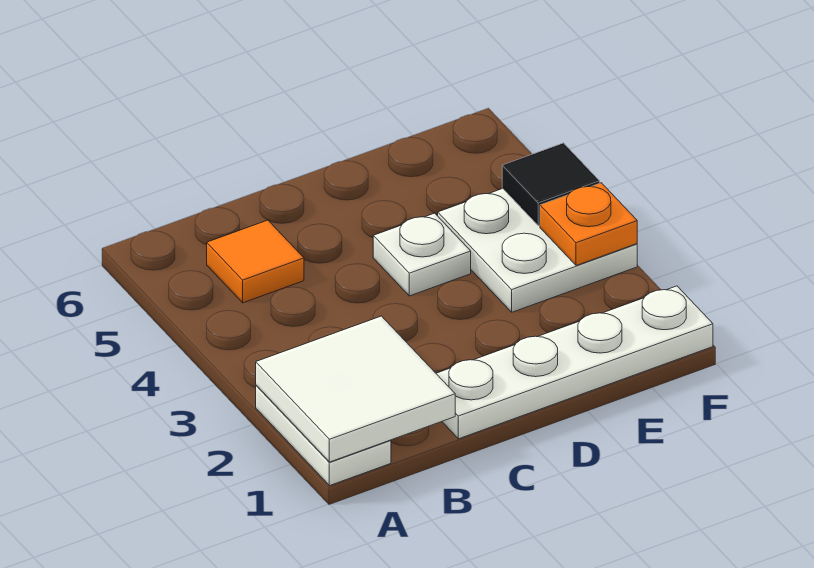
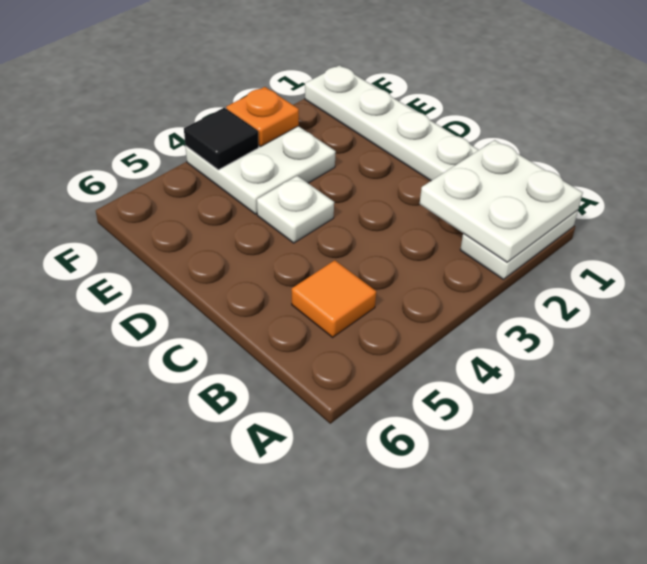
white tile A1:B2 level 2 -> white plate A1:B2 level 2

